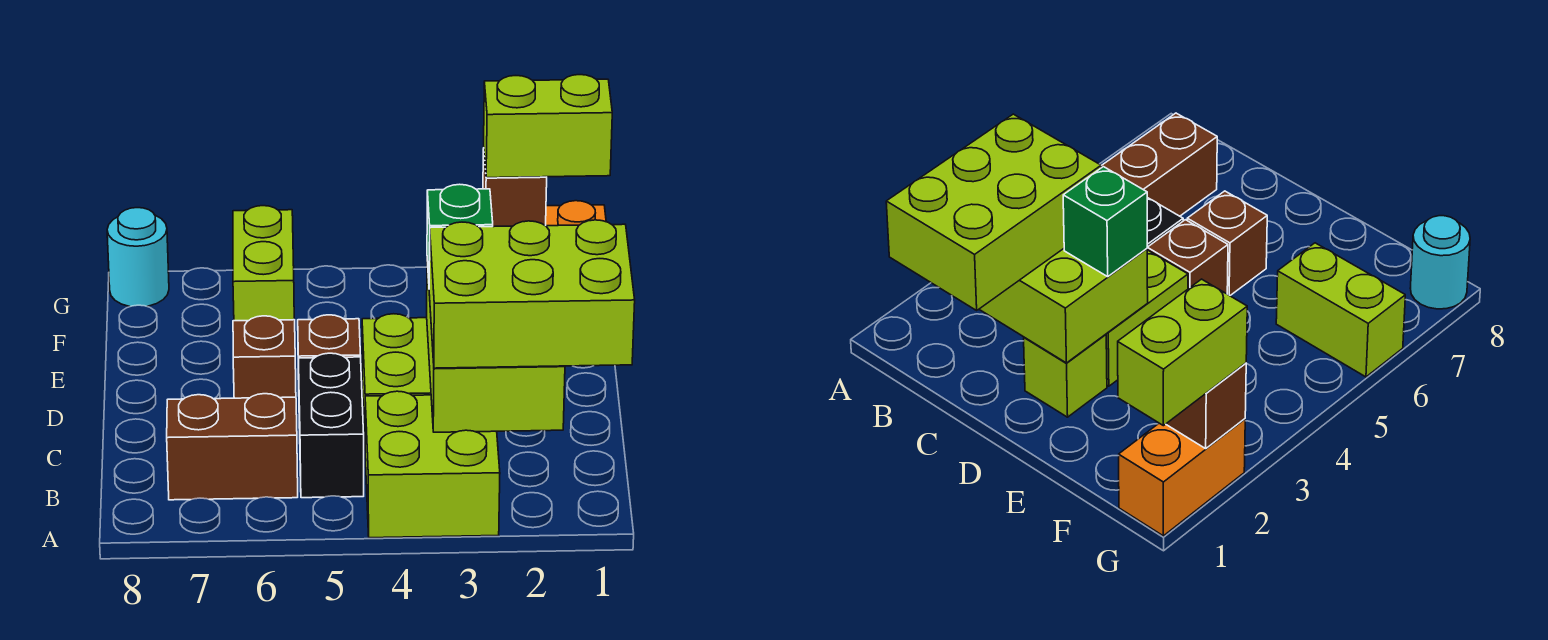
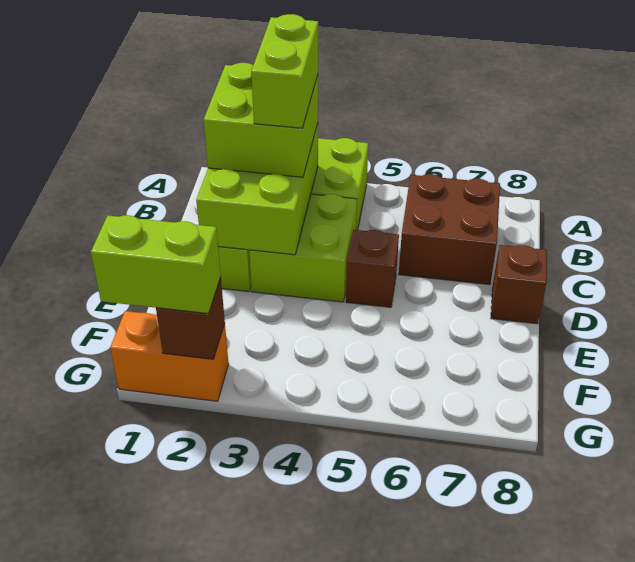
lime brick B1:C3 level 3 -> lime brick B2:C3 level 3
black brick B5:C5 level 1 -> none
brown brick B6:B7 level 1 -> brown brick B6:C7 level 1
green brick D3 level 3 -> none
brown brick D6 level 1 -> brown brick D8 level 1
lime brick F6:G6 level 1 -> lime brick B3:C3 level 4
cyan round brick G8 level 1 -> none

